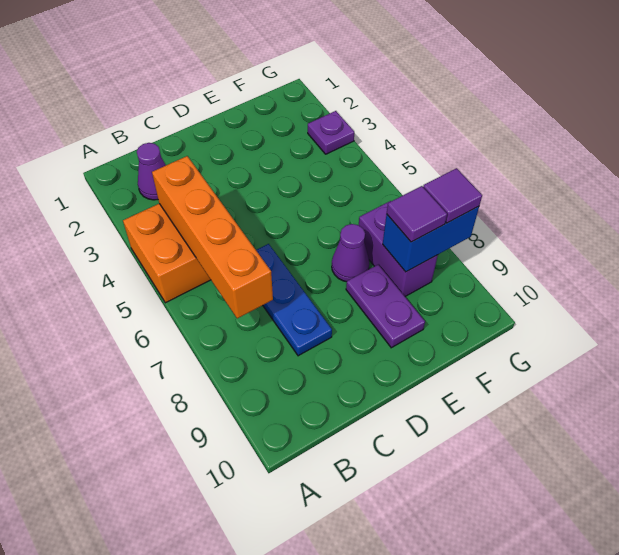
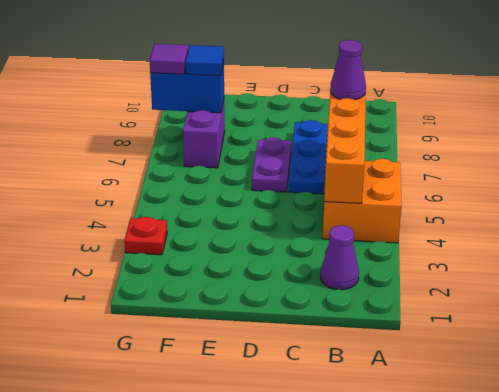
purple cone E7 level 1 -> purple cone B7 level 3
purple plate E8:E9 level 1 -> purple plate D6:D7 level 1
purple tile F8 level 3 -> blue tile F8 level 3
purple plate G3 level 1 -> red plate G3 level 1

